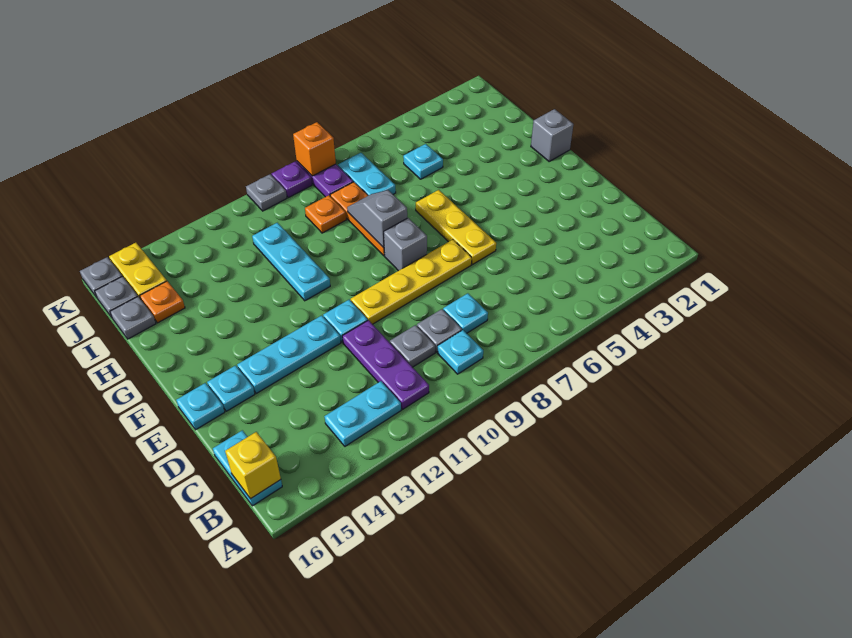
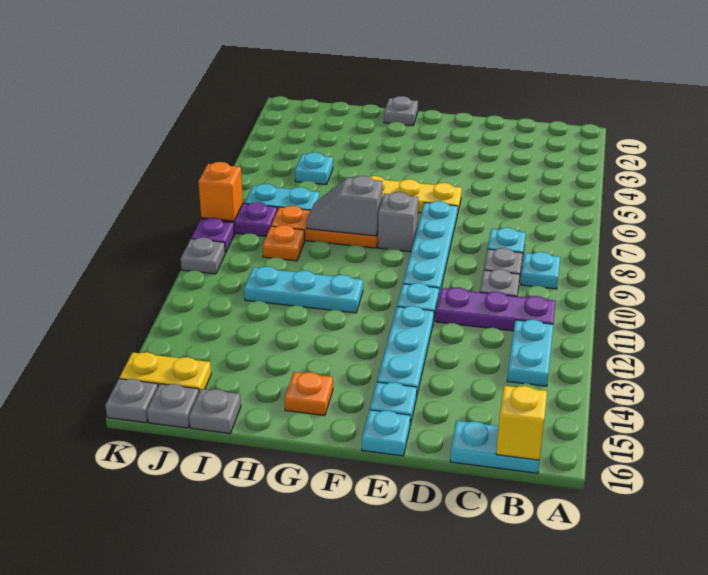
yellow plate E7:E10 level 1 -> cyan plate E7:E10 level 1
grey brick G1 level 1 -> grey plate G1 level 1
orange plate I15 level 1 -> orange plate G15 level 1

